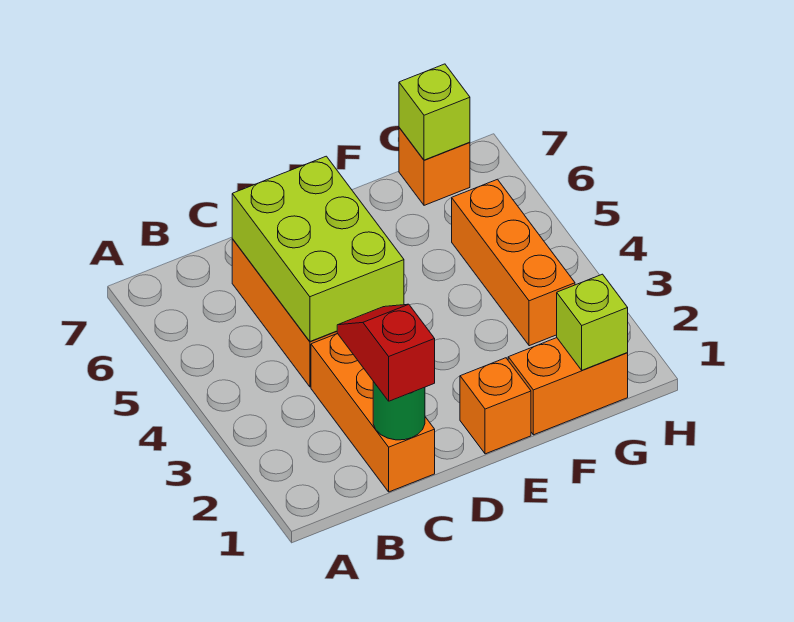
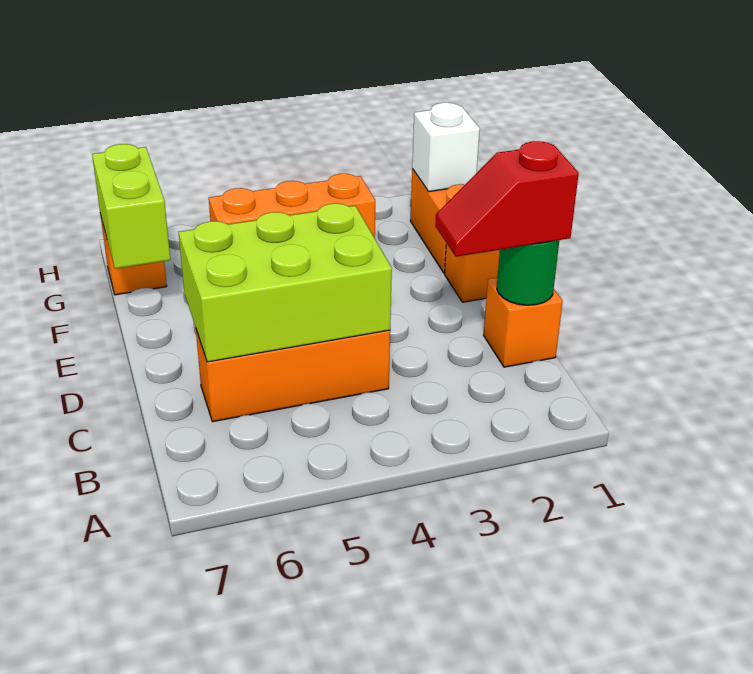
orange brick C1:C3 level 1 -> orange brick C1 level 1
lime brick G1 level 2 -> white brick G1 level 2
lime brick G7 level 2 -> lime brick F7:G7 level 2

